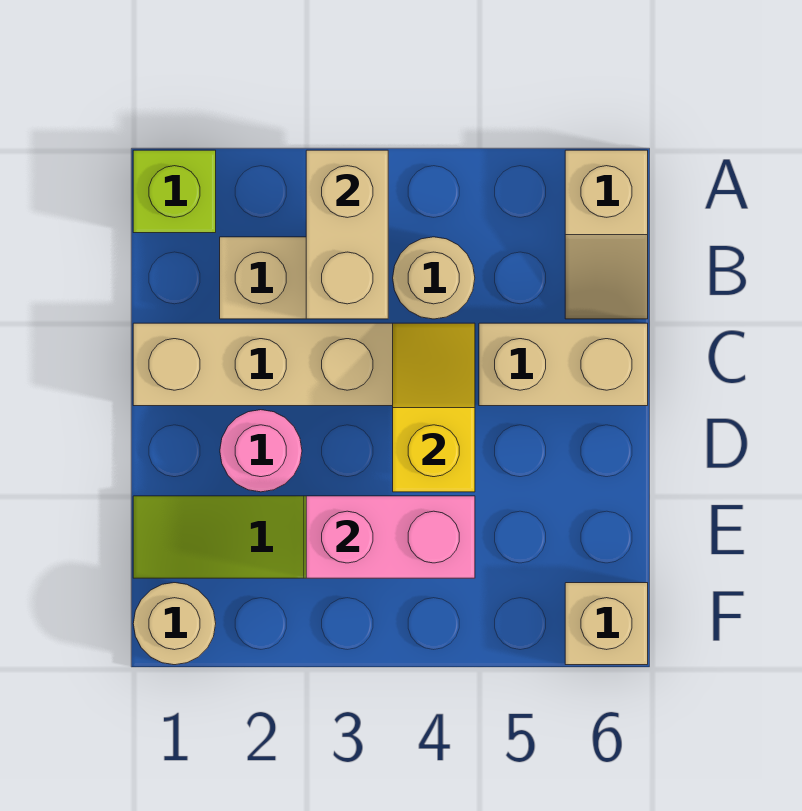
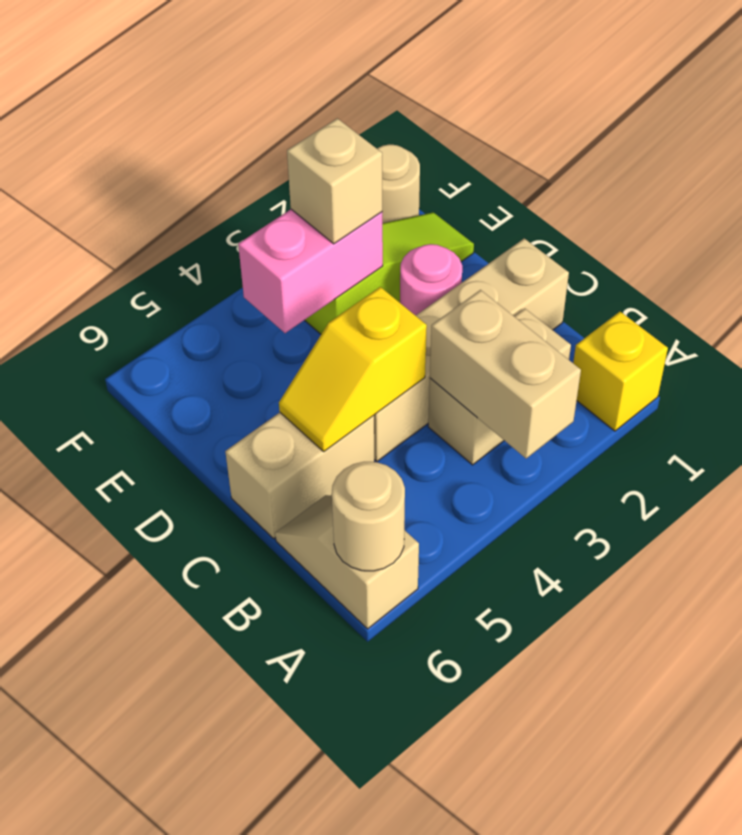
lime brick A1 level 1 -> yellow brick A1 level 1
tan round brick B4 level 1 -> tan round brick A6 level 2
yellow slope C4:D4 level 2 top D -> yellow slope C4:C5 level 2 top 4
tan brick F6 level 1 -> tan brick E3 level 3

